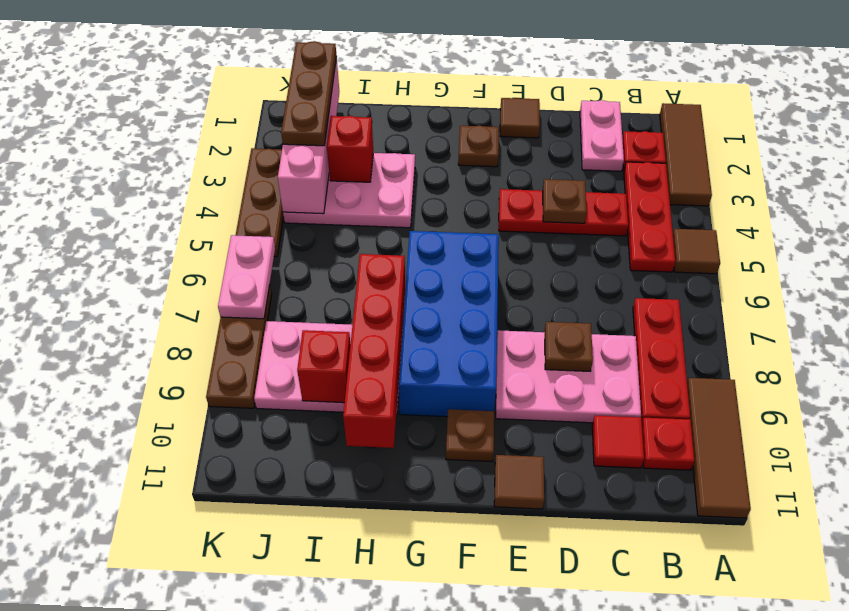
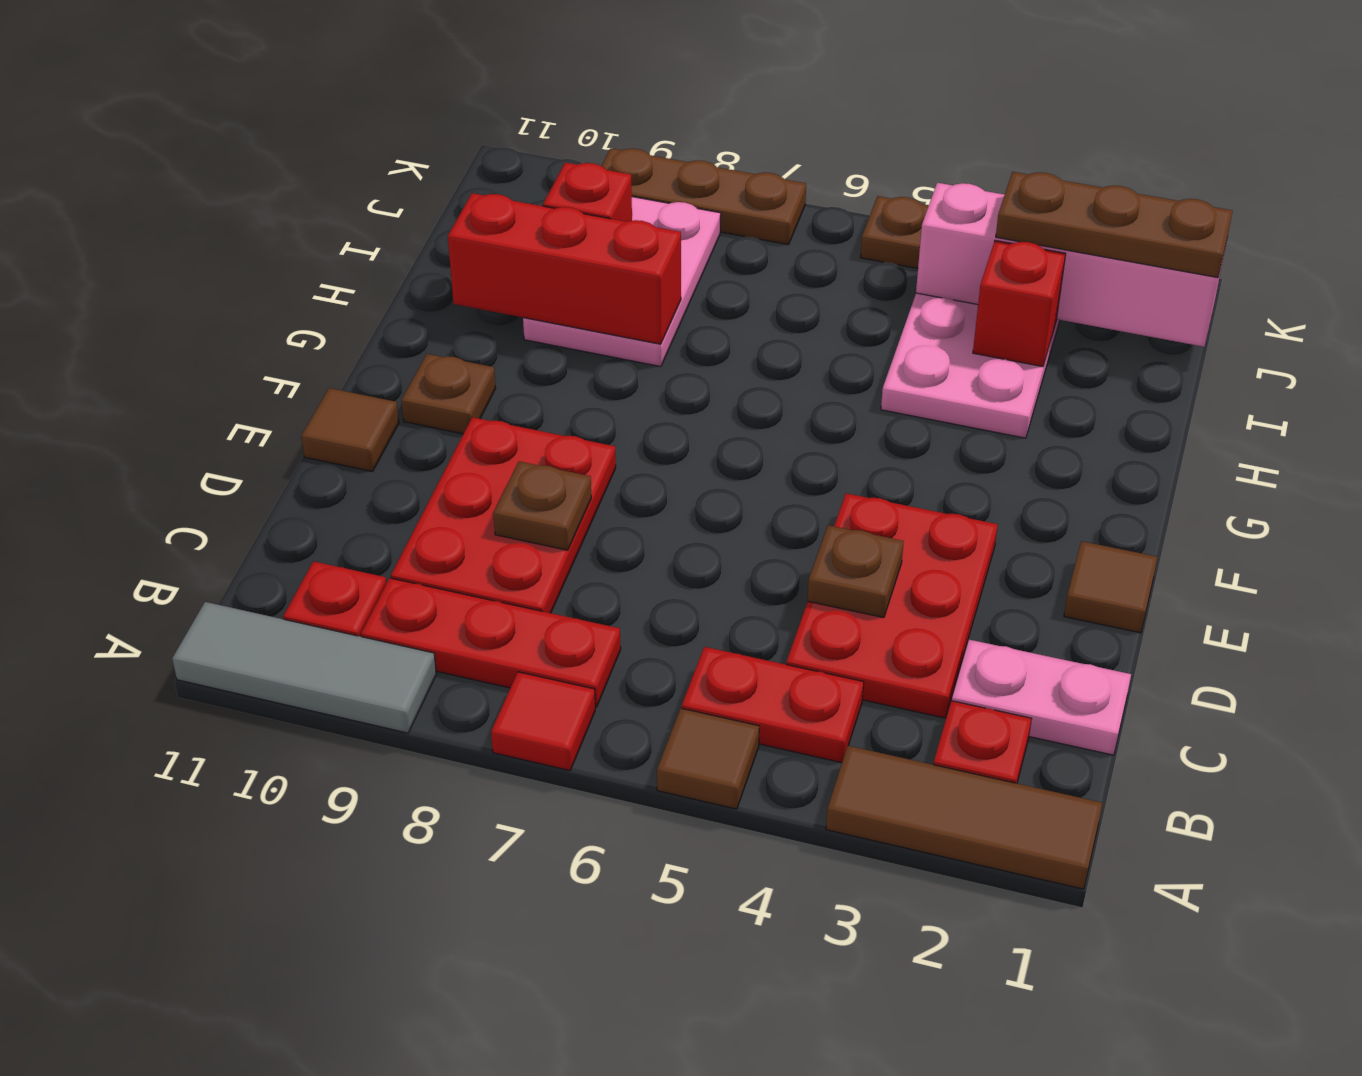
brown tile A9:A11 level 1 -> grey tile A9:A11 level 1
red plate B3:B5 level 1 -> red plate B4:B5 level 1
red plate C4:E4 level 1 -> red plate C3:E4 level 1
pink plate C8:E9 level 1 -> red plate C8:E9 level 1
red tile C10 level 1 -> red tile A7 level 1
brown plate F2 level 1 -> none
blue brick F6:G9 level 1 -> none
red brick H7:H10 level 2 -> red brick H8:H10 level 2
pink plate K6:K7 level 2 -> none

